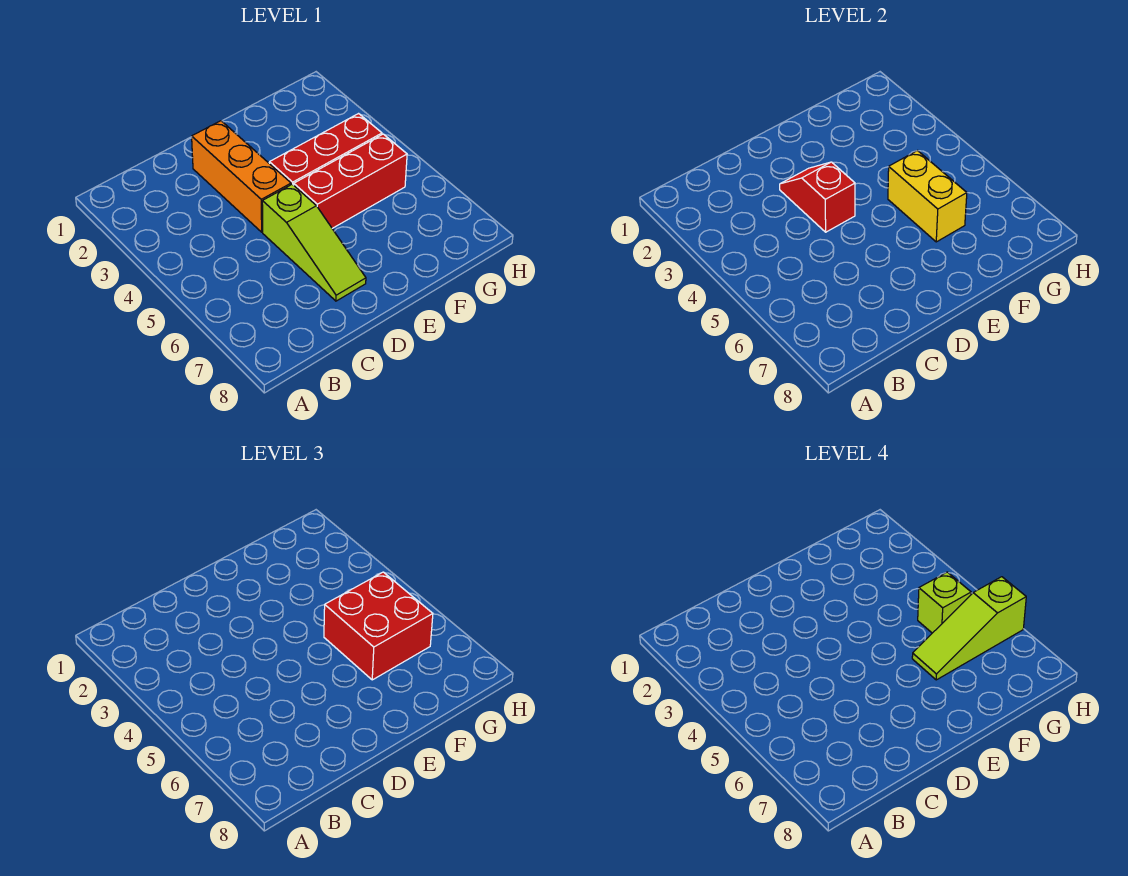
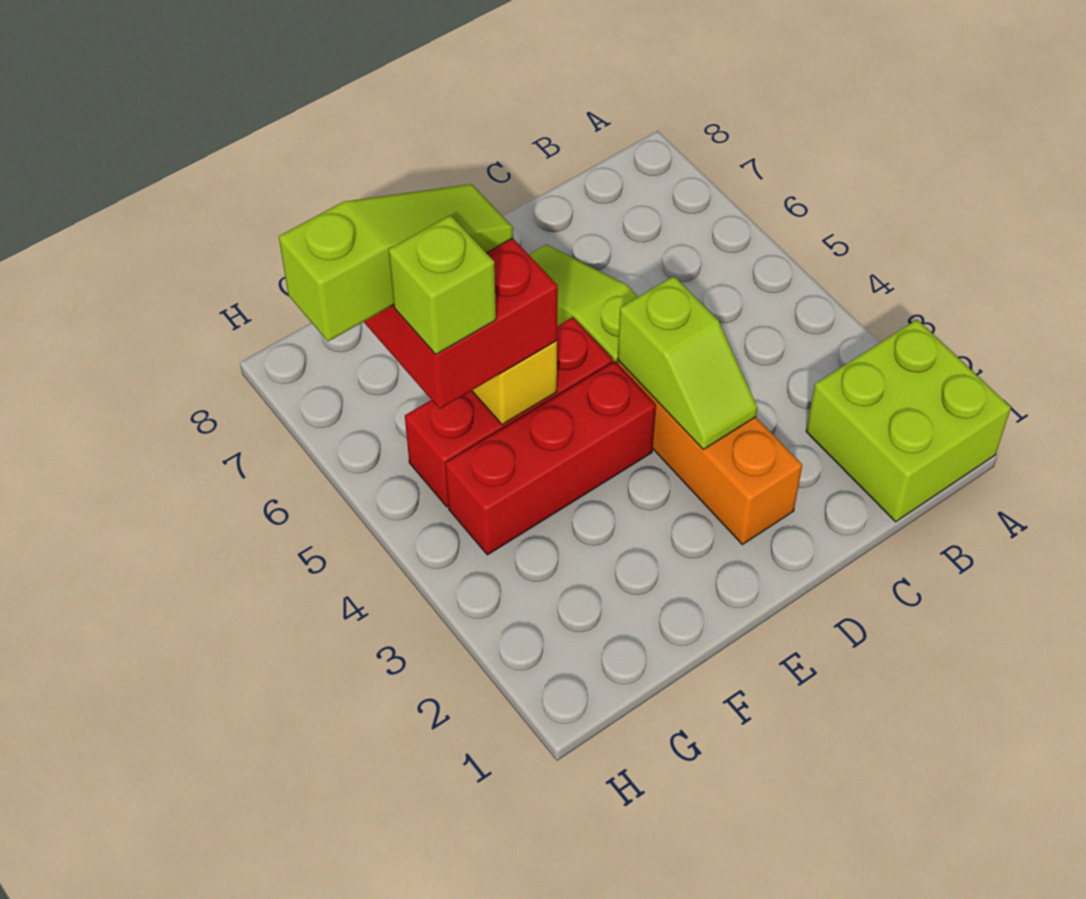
none -> lime brick A1:B2 level 1
red slope D3:D4 level 2 top 4 -> lime slope D3:D4 level 2 top 4

